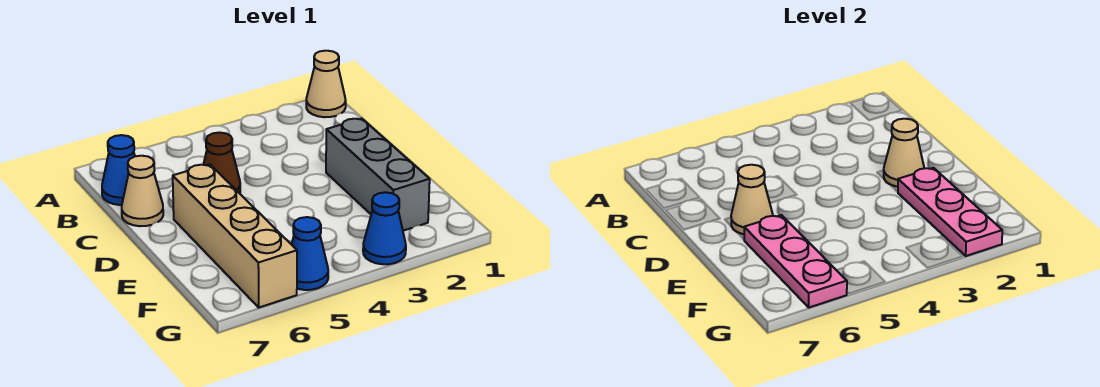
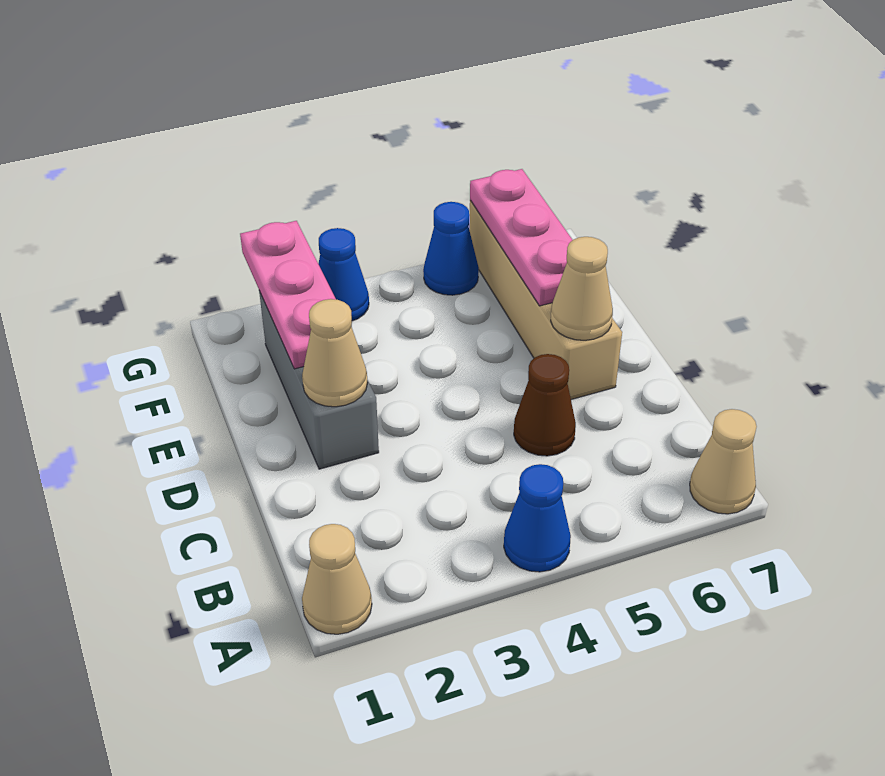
blue cone B7 level 1 -> blue cone A4 level 1
tan cone C7 level 1 -> tan cone A7 level 1

